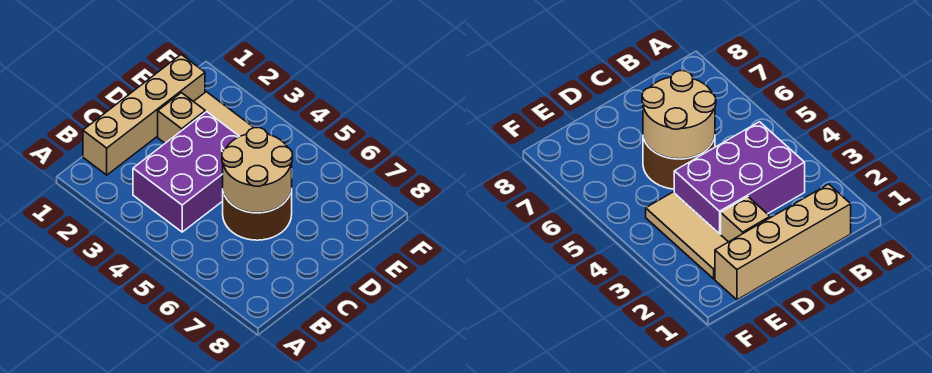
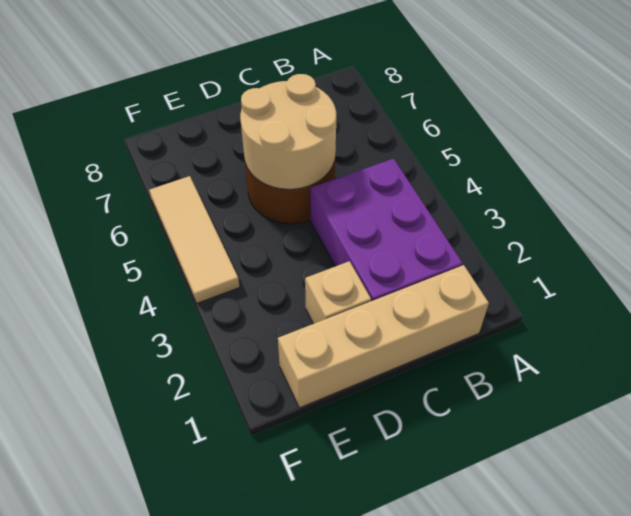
purple brick B3:D4 level 1 -> purple brick B2:C4 level 1
tan tile E2:E4 level 1 -> tan tile F4:F6 level 1

